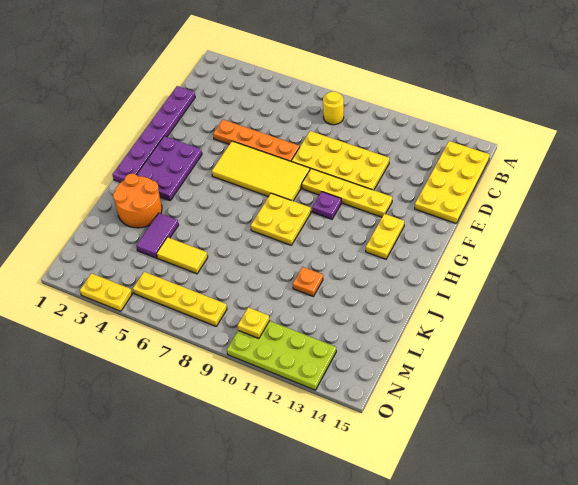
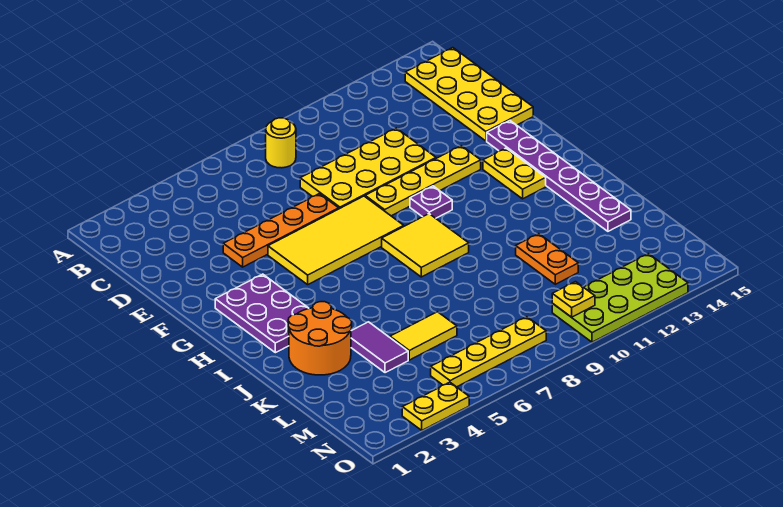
purple plate D1:I1 level 1 -> purple plate F14:K14 level 1
yellow plate H8:I9 level 1 -> yellow tile H8:I9 level 1
orange plate K11 level 1 -> orange plate K11:L11 level 1

